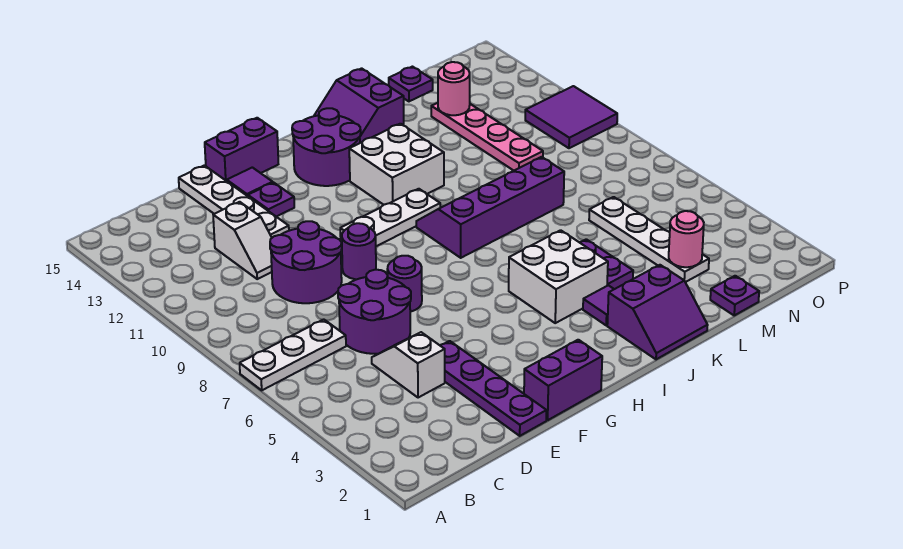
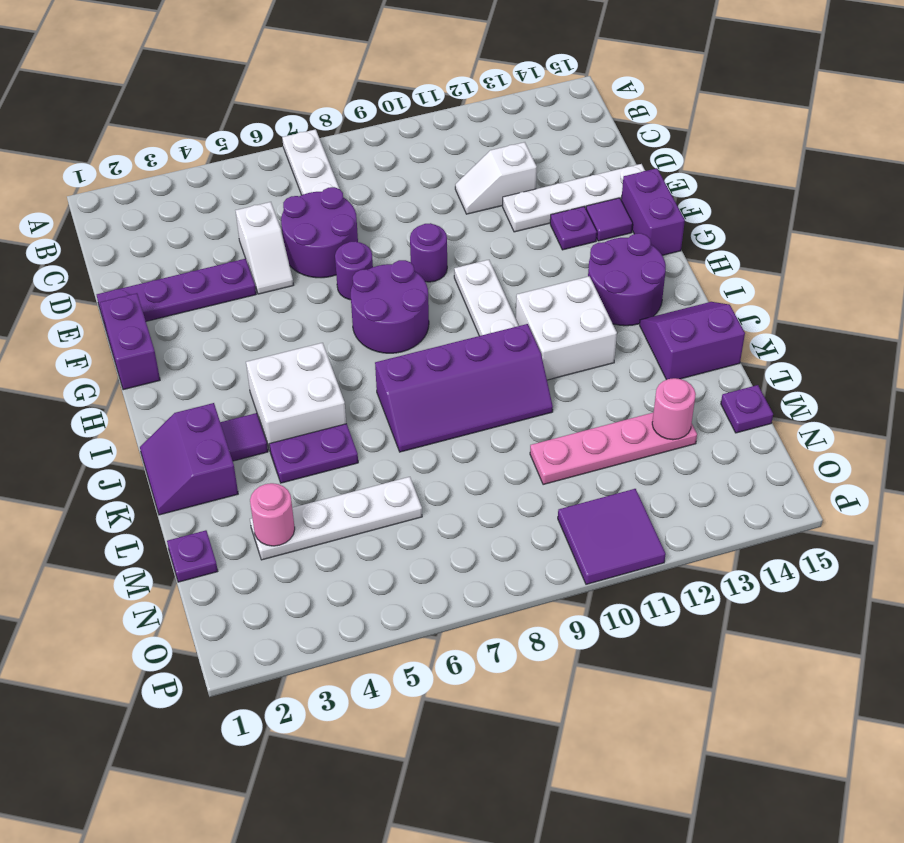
white slope D4:D5 level 1 top 4 -> white slope D5:E5 level 1 top D
purple round brick D9:E10 level 1 -> purple round brick G7:H8 level 1
purple slope I8:L9 level 1 top 8 -> purple slope J7:K10 level 1 top J

